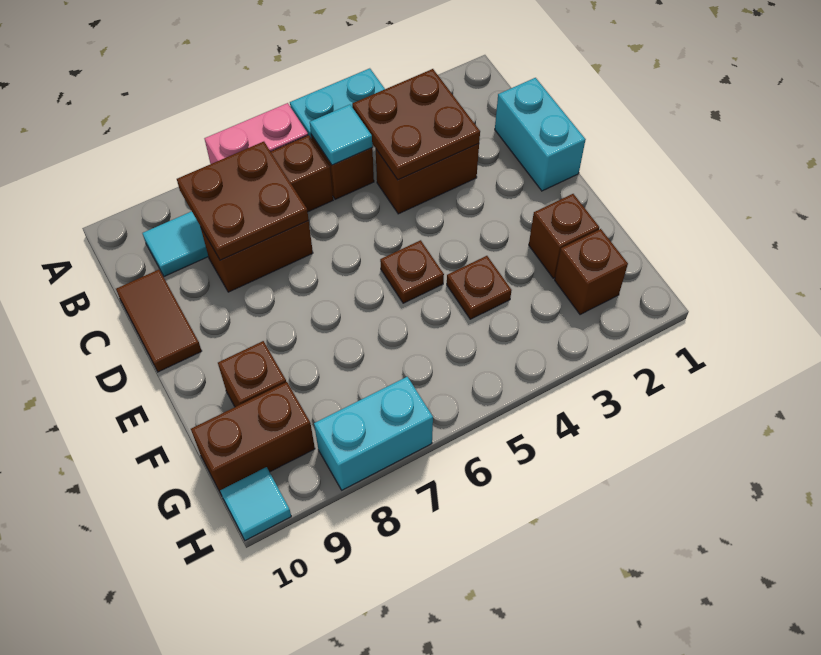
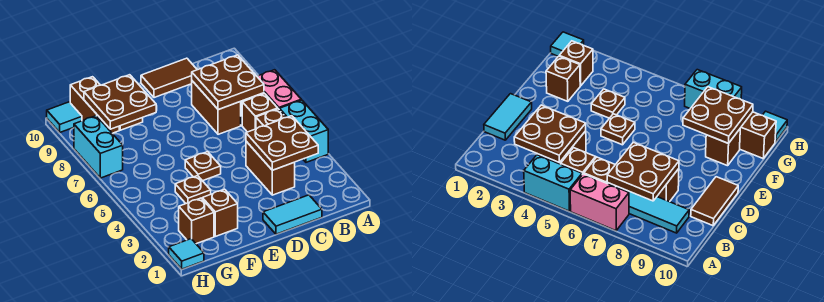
cyan tile B5 level 2 -> cyan tile H1 level 1
cyan brick C1:D1 level 1 -> cyan tile C1:D1 level 1
none -> brown plate F8:G9 level 2

